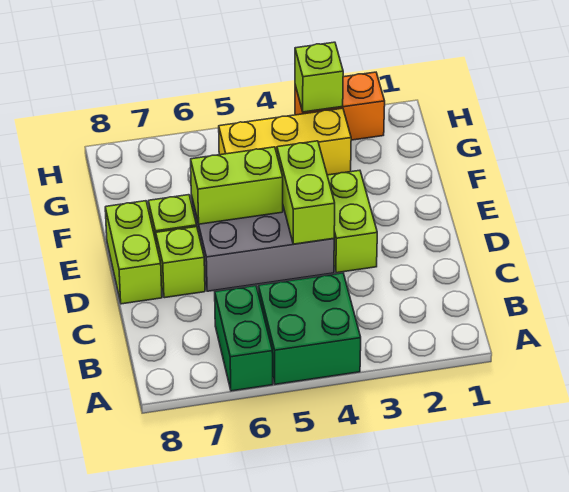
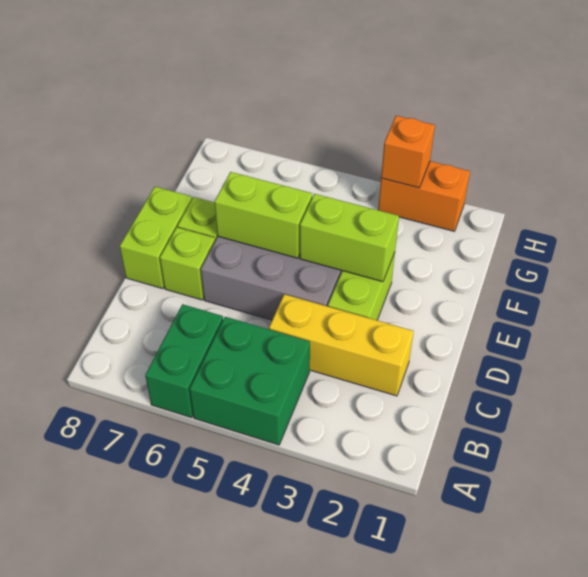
lime brick D4:E4 level 2 -> lime brick E3:E4 level 2
yellow brick G3:G5 level 1 -> yellow brick C2:C4 level 1
lime brick H3 level 2 -> orange brick H3 level 2

